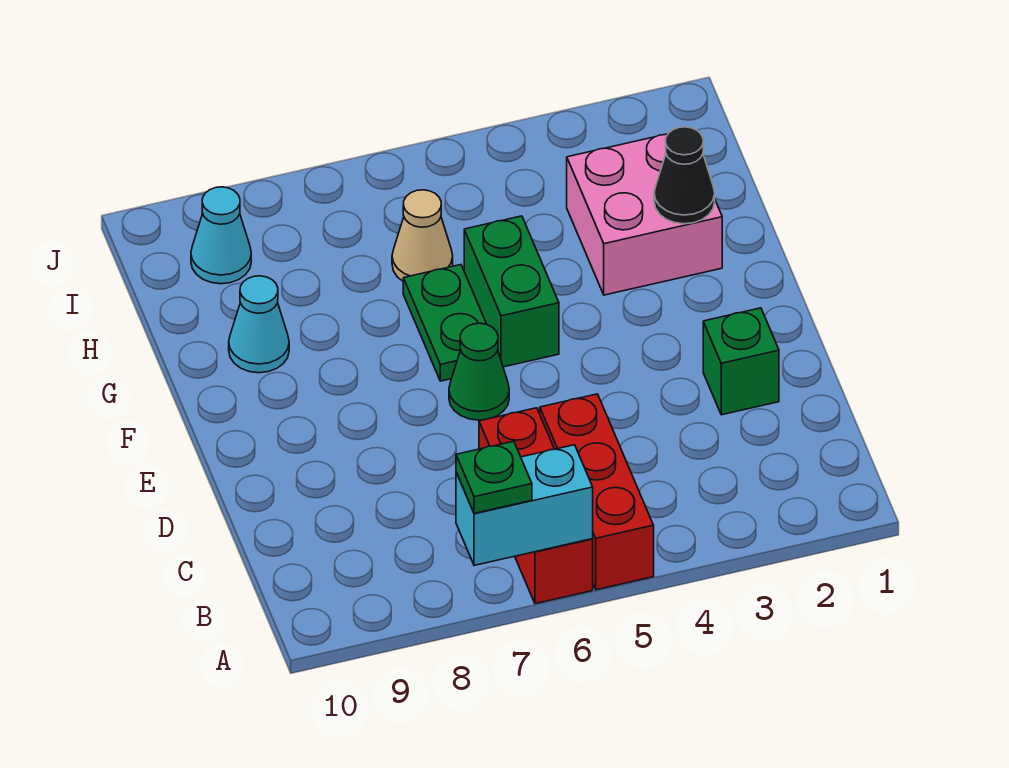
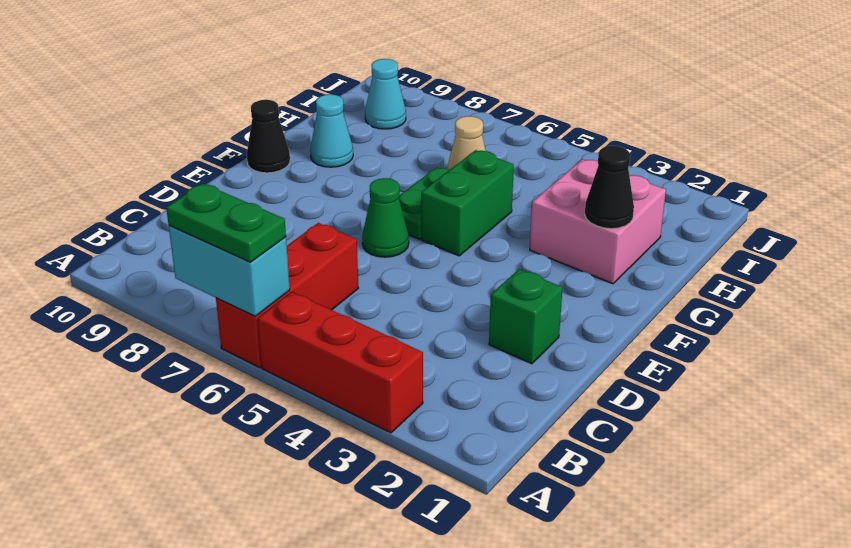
red brick A5:C5 level 1 -> red brick A3:A5 level 1
green plate A7 level 3 -> green plate A6:A7 level 3
none -> black cone F10 level 1

